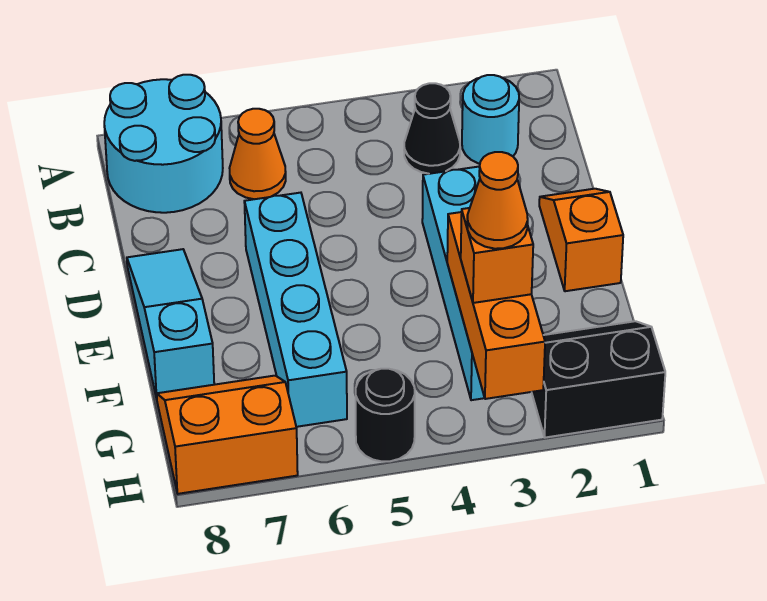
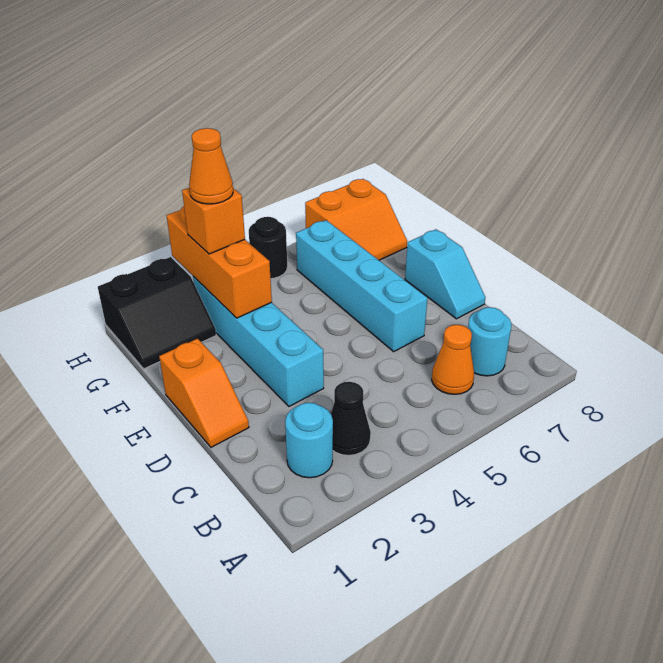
cyan round brick A7:B8 level 1 -> cyan round brick B7 level 1
cyan slope D8:F8 level 1 top F -> cyan slope D8:E8 level 1 top E

